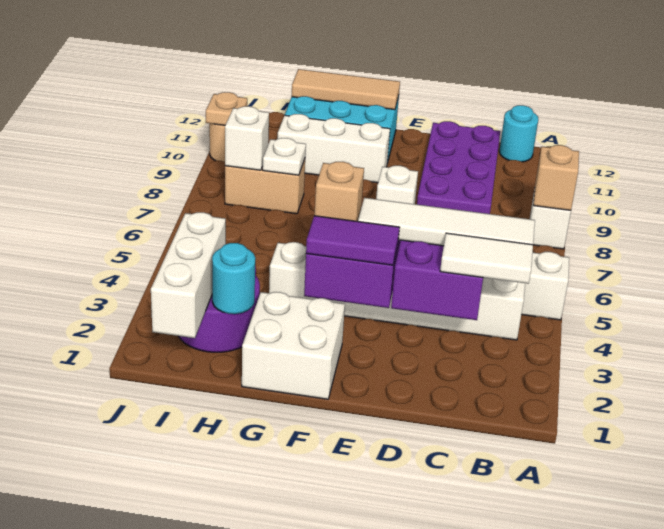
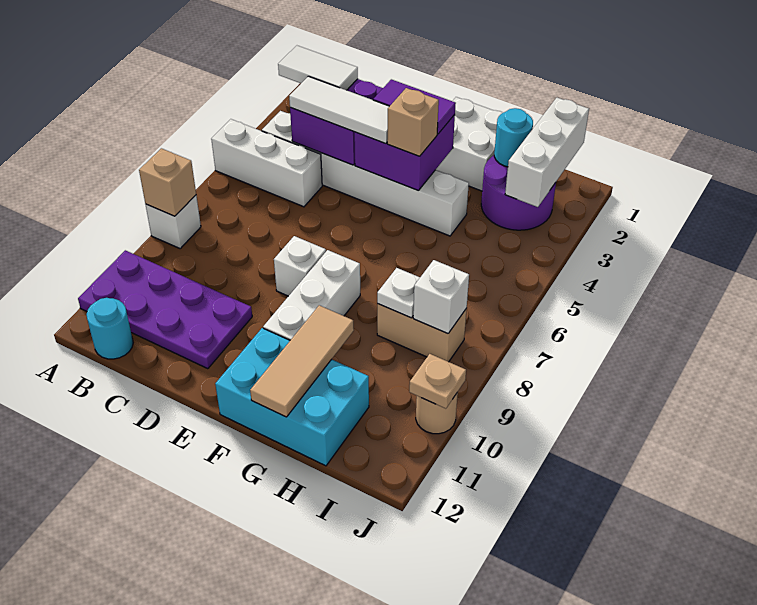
white tile B4:E4 level 3 -> white tile C4:E4 level 3
purple plate C9:D12 level 1 -> purple plate A10:D11 level 1
white brick F10:H10 level 1 -> white brick F8:F10 level 1
tan tile F12:H12 level 2 -> tan tile G10:G12 level 2

